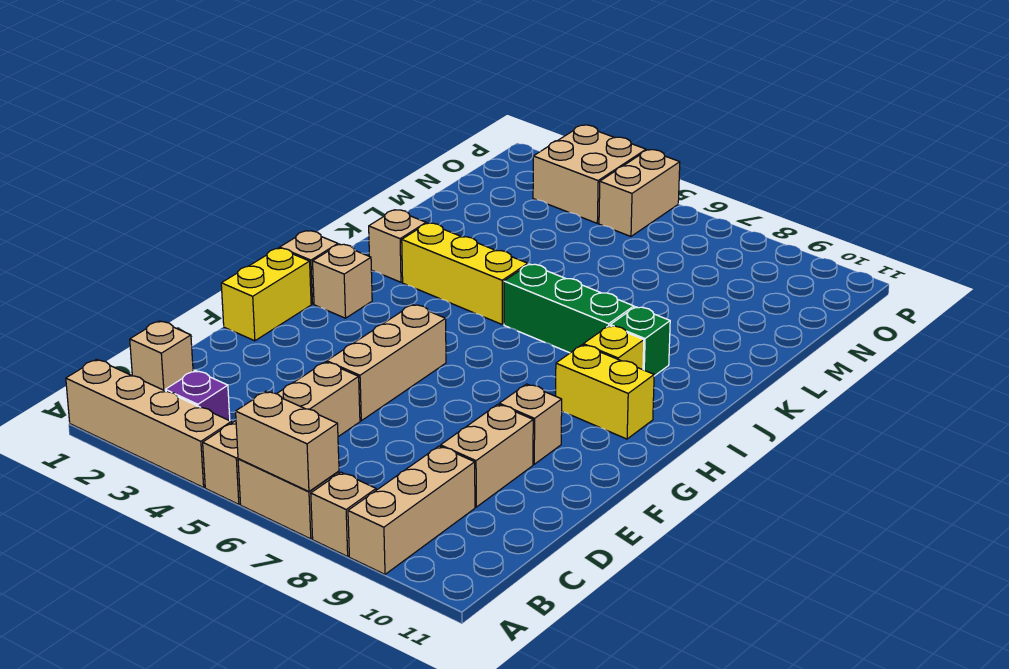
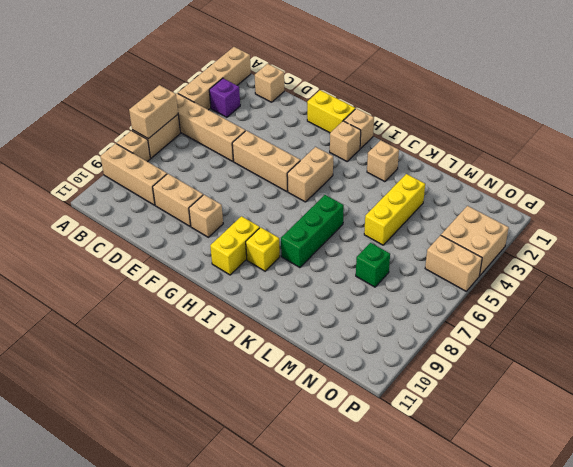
none -> tan brick H4:H5 level 1
yellow brick J3:J5 level 1 -> yellow brick L3:L5 level 1
green brick J9 level 1 -> green brick M7 level 1

